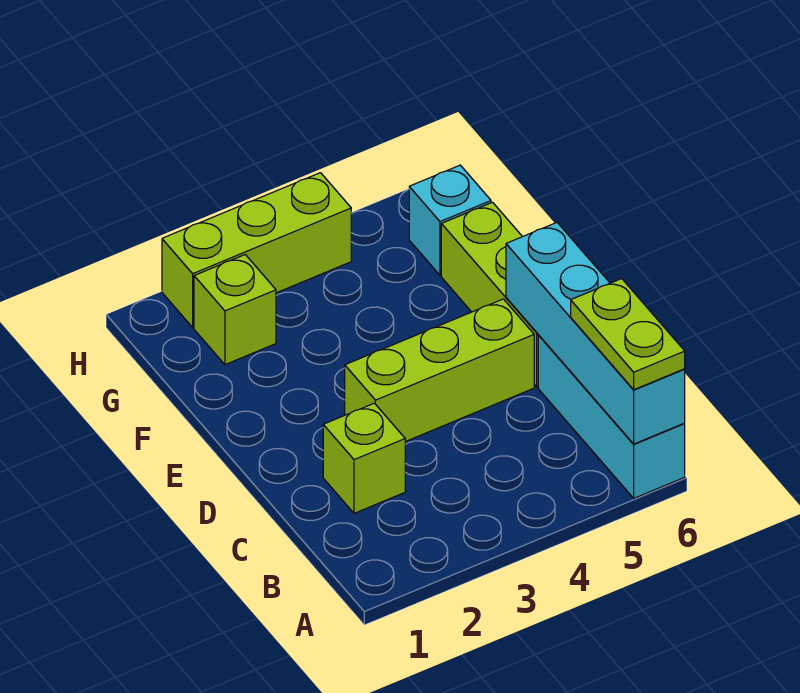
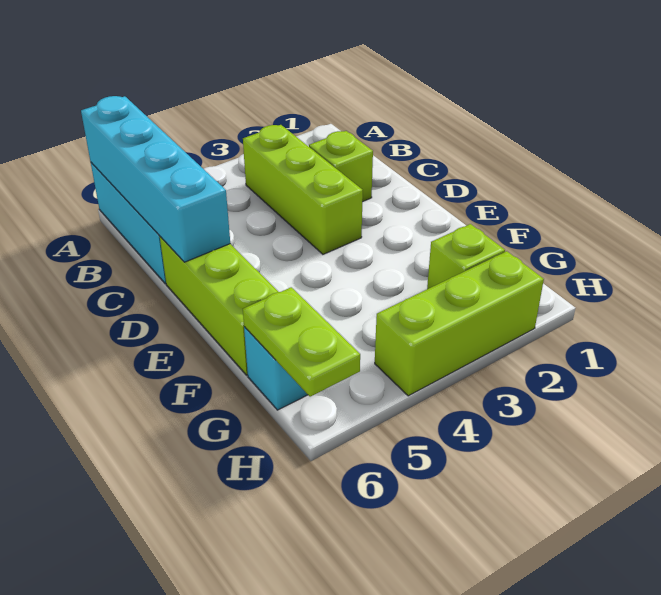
lime plate A6:B6 level 3 -> lime plate G6:H6 level 2
lime brick D3:D5 level 1 -> lime brick B3:D3 level 1

